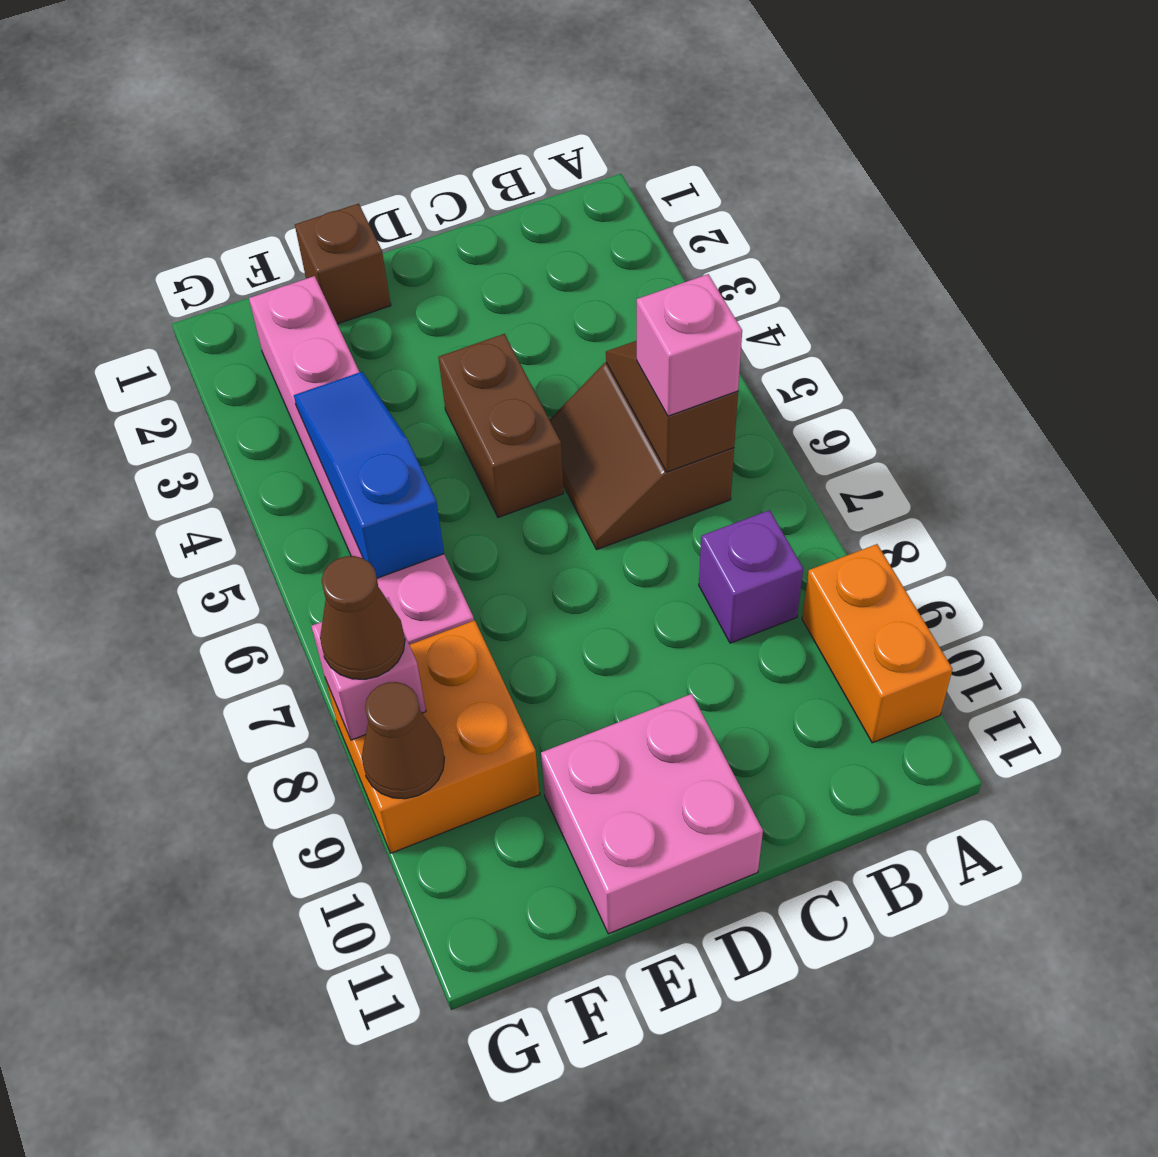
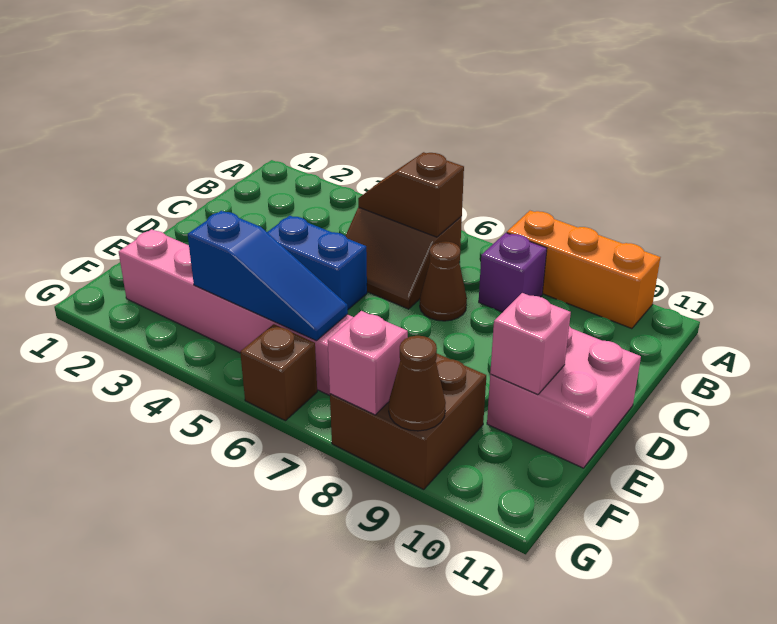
orange brick A9:A10 level 1 -> orange brick A8:A10 level 1
pink brick B6 level 3 -> pink brick E10 level 2
brown brick D4:D5 level 1 -> blue brick D4:D5 level 1
brown brick E1 level 1 -> brown brick G6 level 1
blue slope F4:F6 level 2 top 6 -> blue slope F4:F6 level 2 top 4
orange brick F8:G9 level 1 -> brown brick F8:G9 level 1
brown cone G8 level 3 -> brown cone C7 level 1

